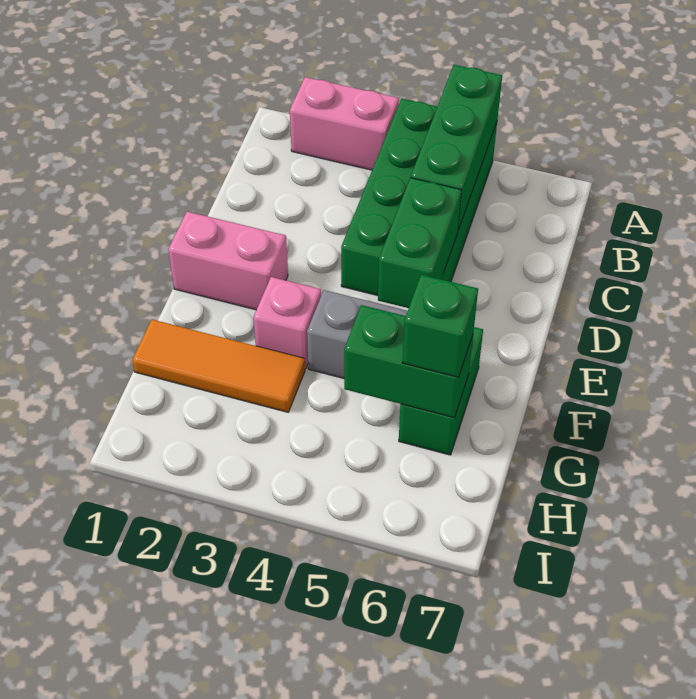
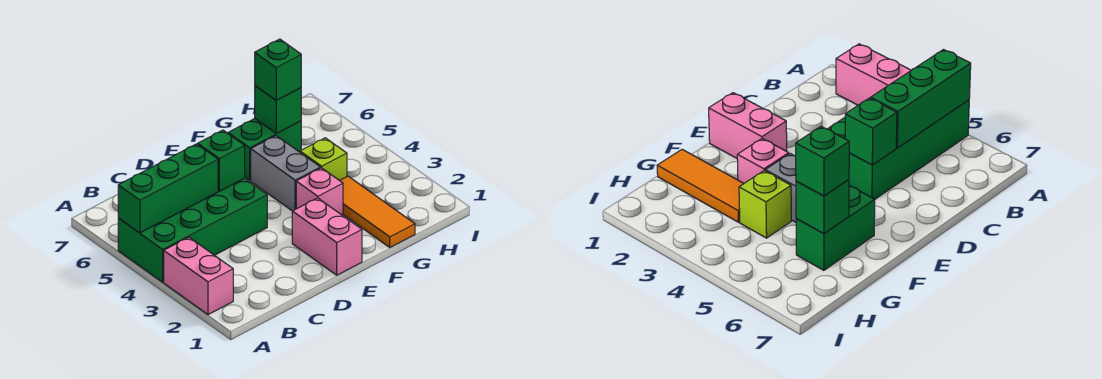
green brick D5:E5 level 2 -> green brick D5 level 2
none -> lime brick G4 level 1
green brick G5:G6 level 2 -> green brick G6 level 2

